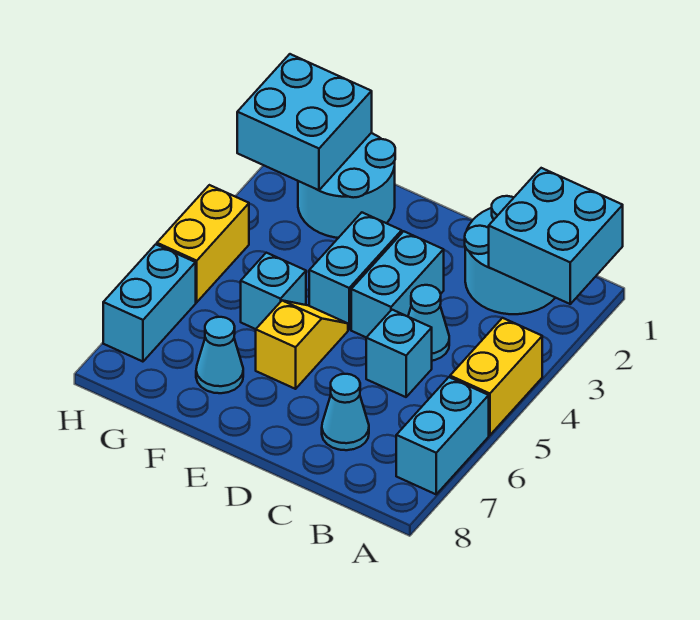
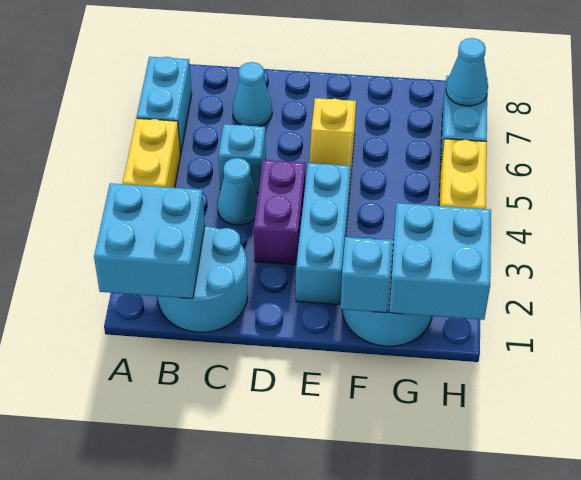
cyan brick D3:D4 level 1 -> purple brick D3:D4 level 1
cyan brick E3:E4 level 1 -> cyan brick E2:E4 level 1
cyan brick F5 level 1 -> cyan brick F1 level 2
cyan cone F7 level 1 -> cyan cone H7 level 2

